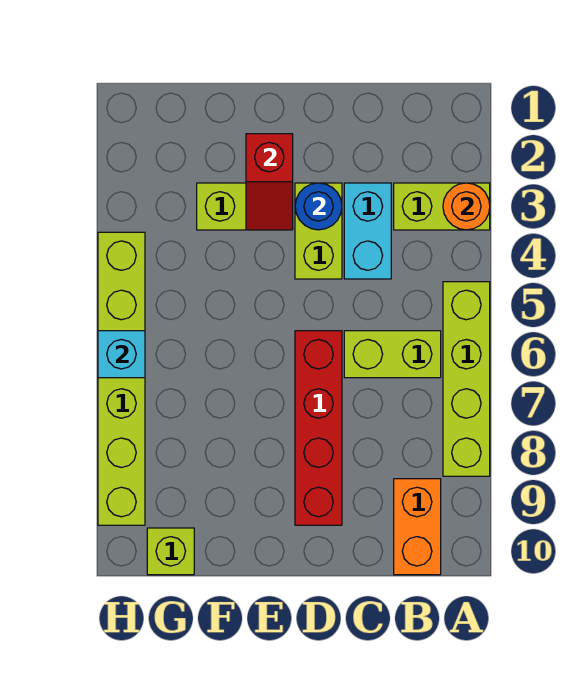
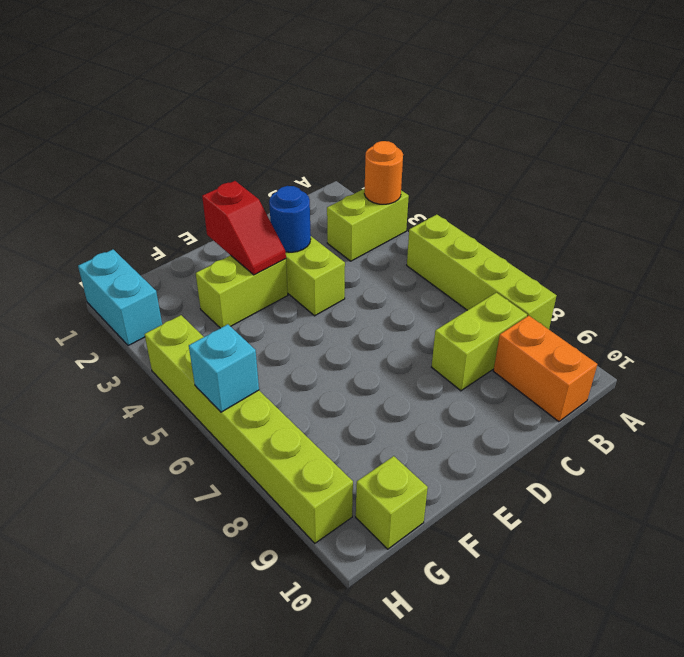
lime brick B6:C6 level 1 -> lime brick B8:C8 level 1
cyan brick C3:C4 level 1 -> cyan brick H1:H2 level 1
red brick D6:D9 level 1 -> none

